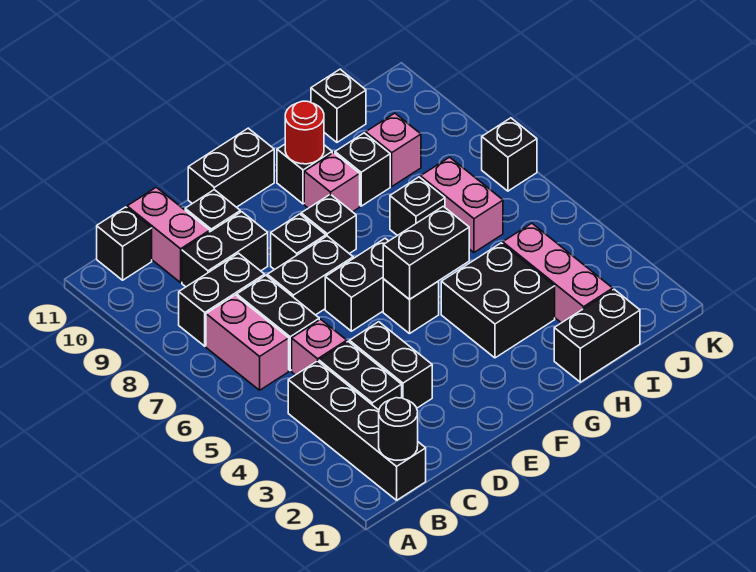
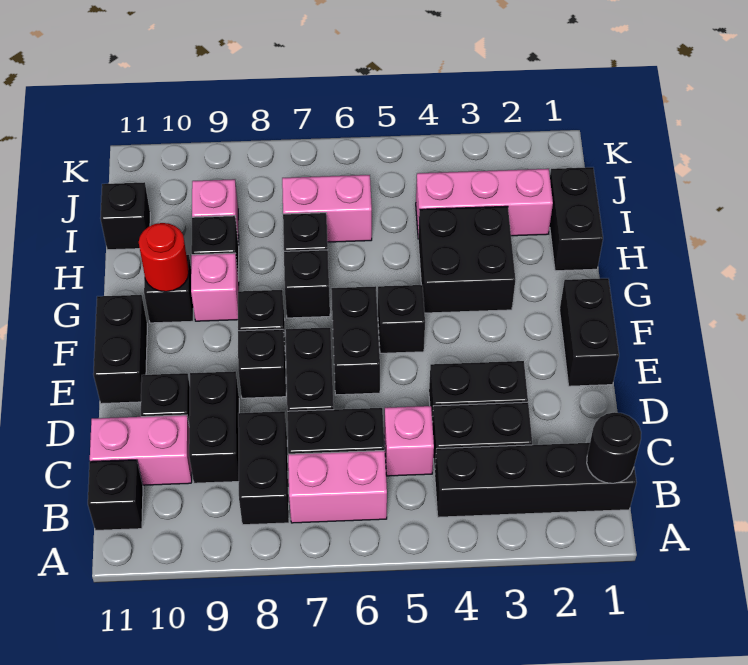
black brick F5:G5 level 2 -> black brick E1:F1 level 1
black brick K7 level 1 -> black brick G7 level 1

